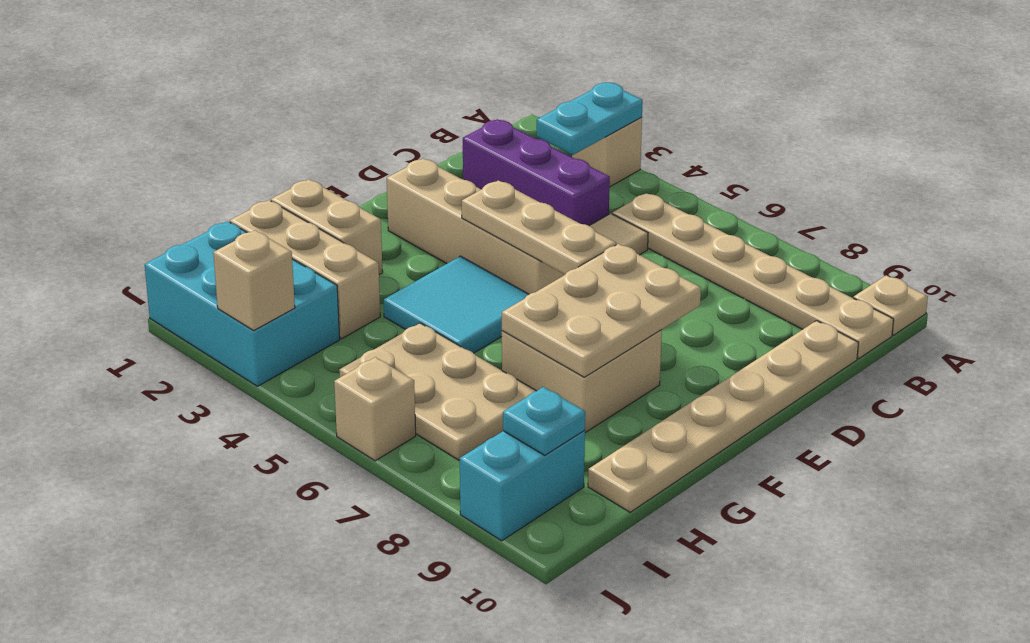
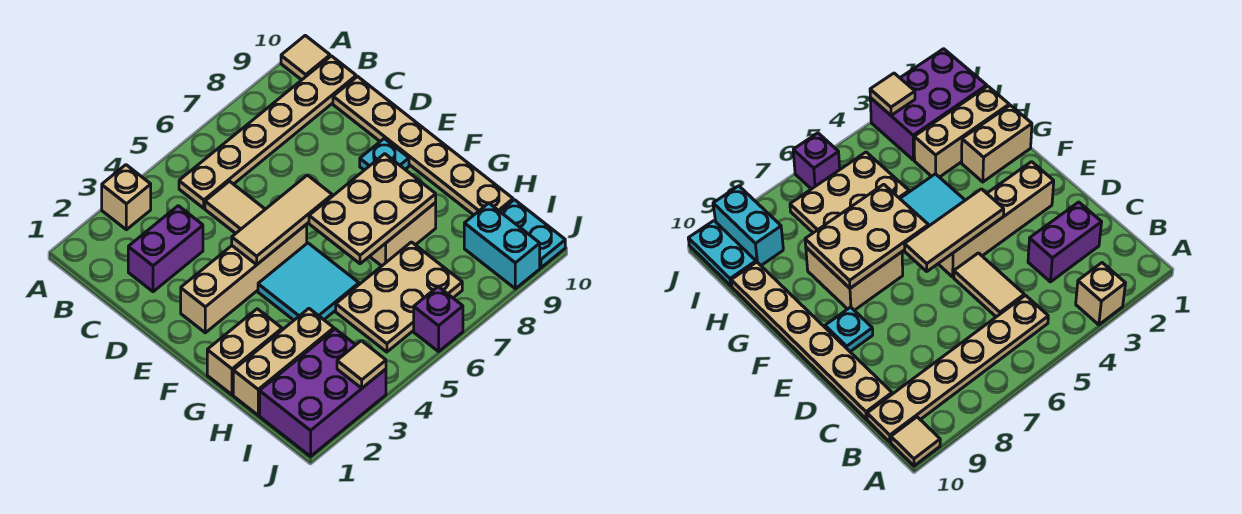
cyan plate A3:B3 level 2 -> cyan plate I10:J10 level 1
tan plate A10 level 1 -> tan tile A10 level 1
purple brick C2:C4 level 1 -> purple brick C2:C3 level 1
tan plate E4:E6 level 2 -> tan tile E4:E6 level 2
tan plate E7:G8 level 2 -> tan plate F6:G8 level 2
cyan brick I1:J3 level 1 -> purple brick I1:J3 level 1
cyan plate I9 level 2 -> cyan plate E9 level 1
tan brick J3 level 2 -> tan tile J3 level 2
tan brick J6 level 1 -> purple brick J6 level 1

